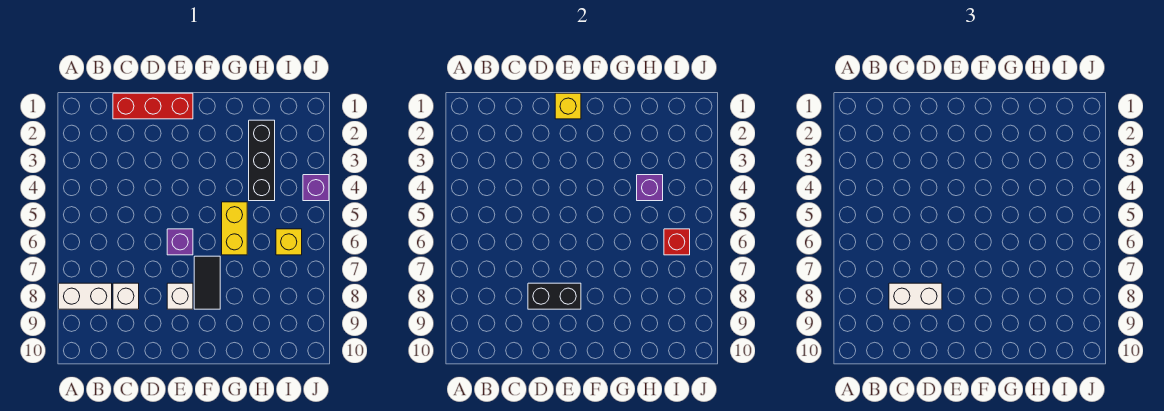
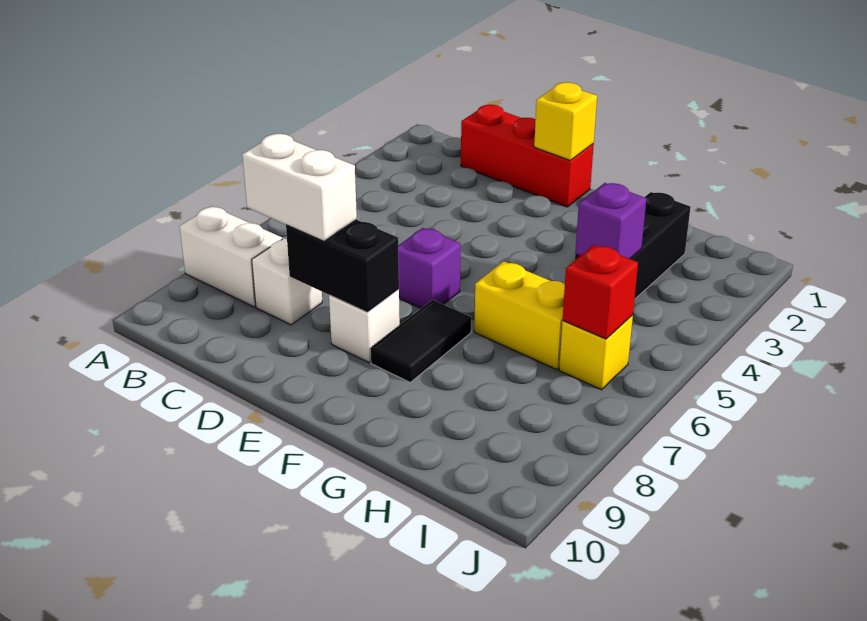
yellow brick G5:G6 level 1 -> yellow brick G6:H6 level 1
purple brick J4 level 1 -> none

